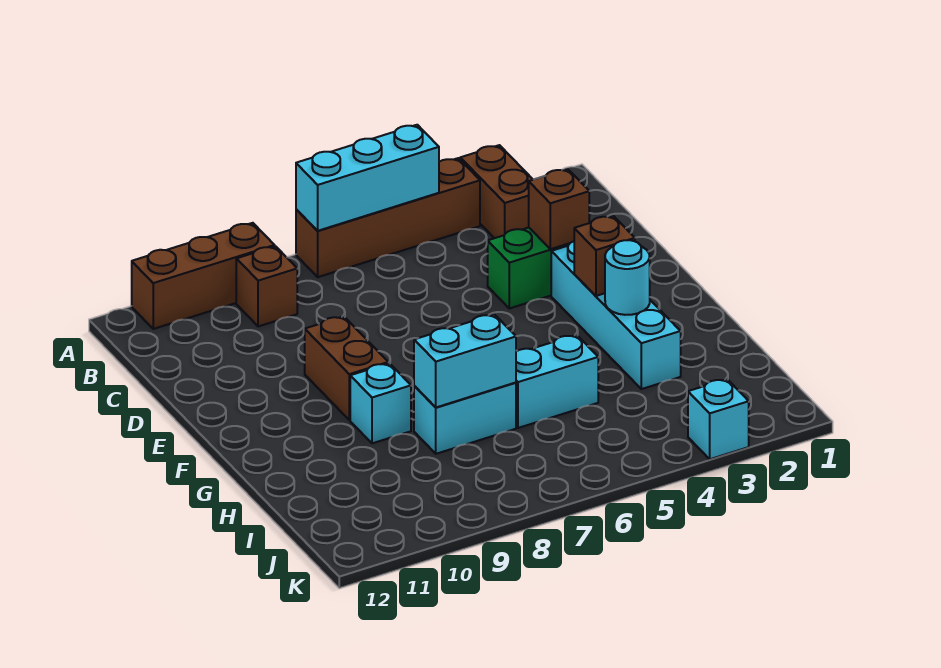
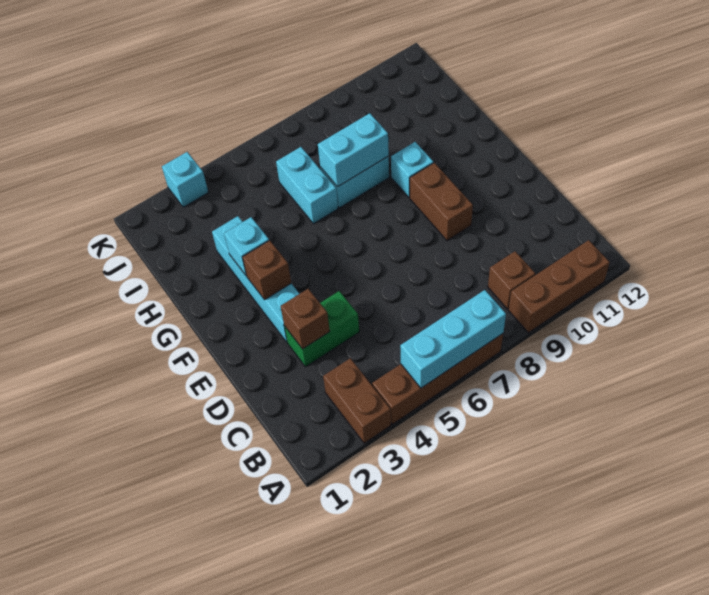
cyan round brick G3 level 2 -> cyan brick G3 level 2
cyan brick H5:H6 level 1 -> cyan brick H6:I6 level 1

